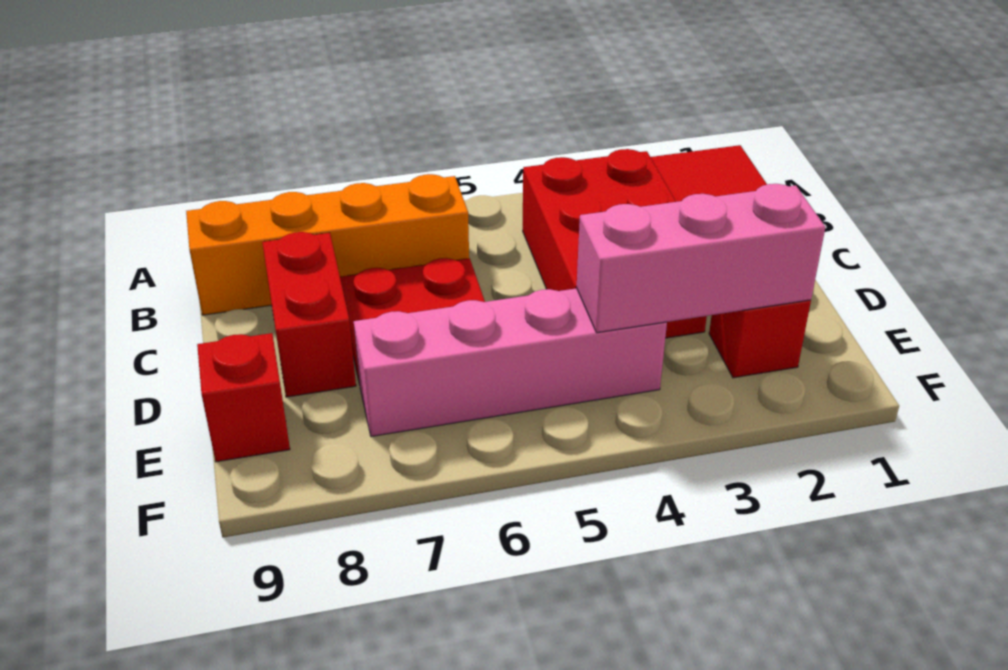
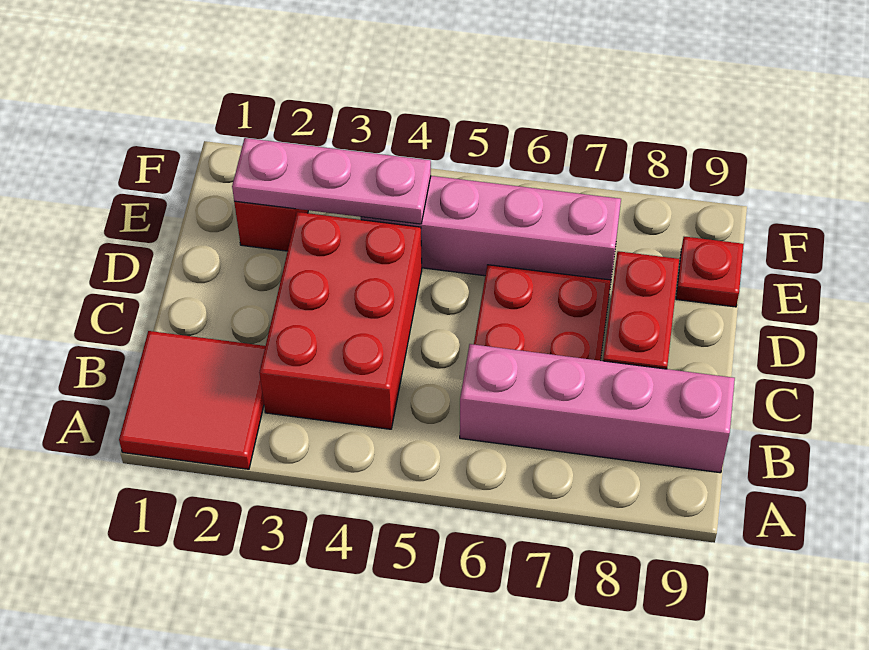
orange brick B6:B9 level 1 -> pink brick B6:B9 level 1
pink brick E2:E4 level 2 -> pink plate E2:E4 level 2
red brick E9 level 1 -> red plate E9 level 1

